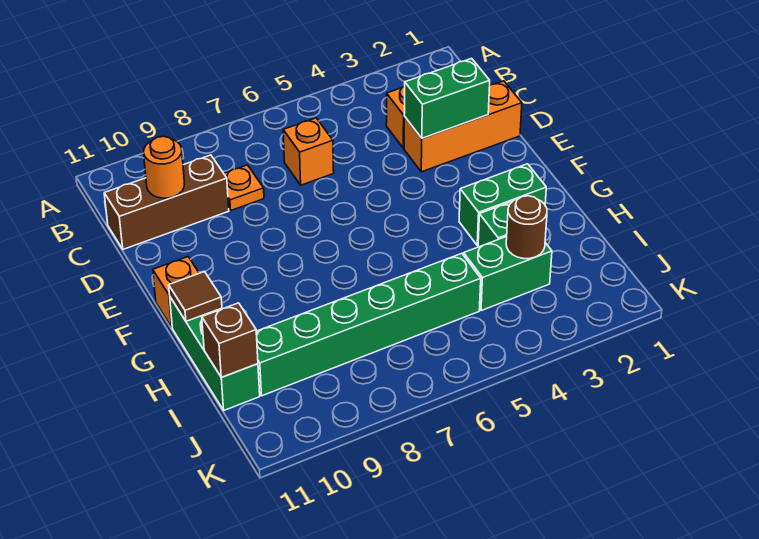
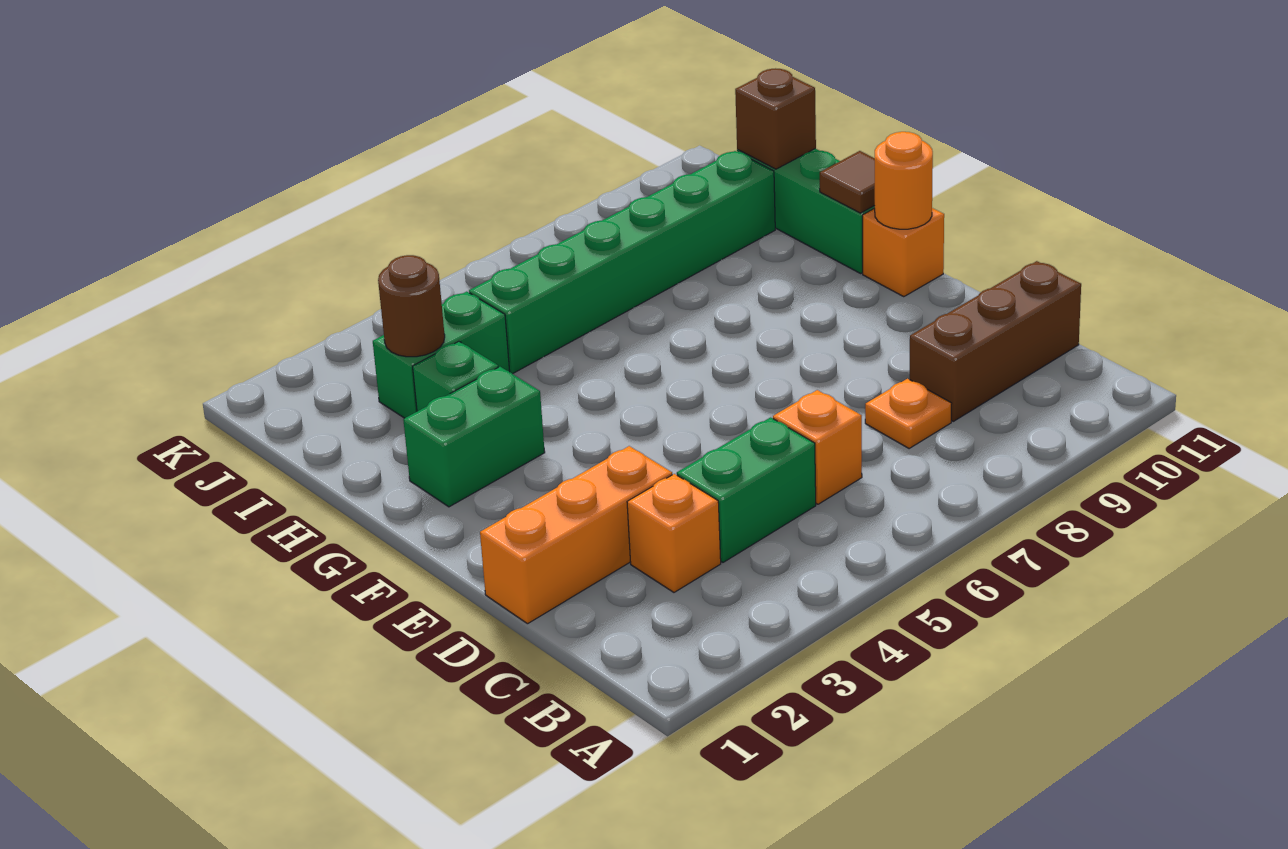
orange round brick C10 level 2 -> orange round brick F11 level 2
green brick D2:D3 level 2 -> green brick C4:C5 level 1

